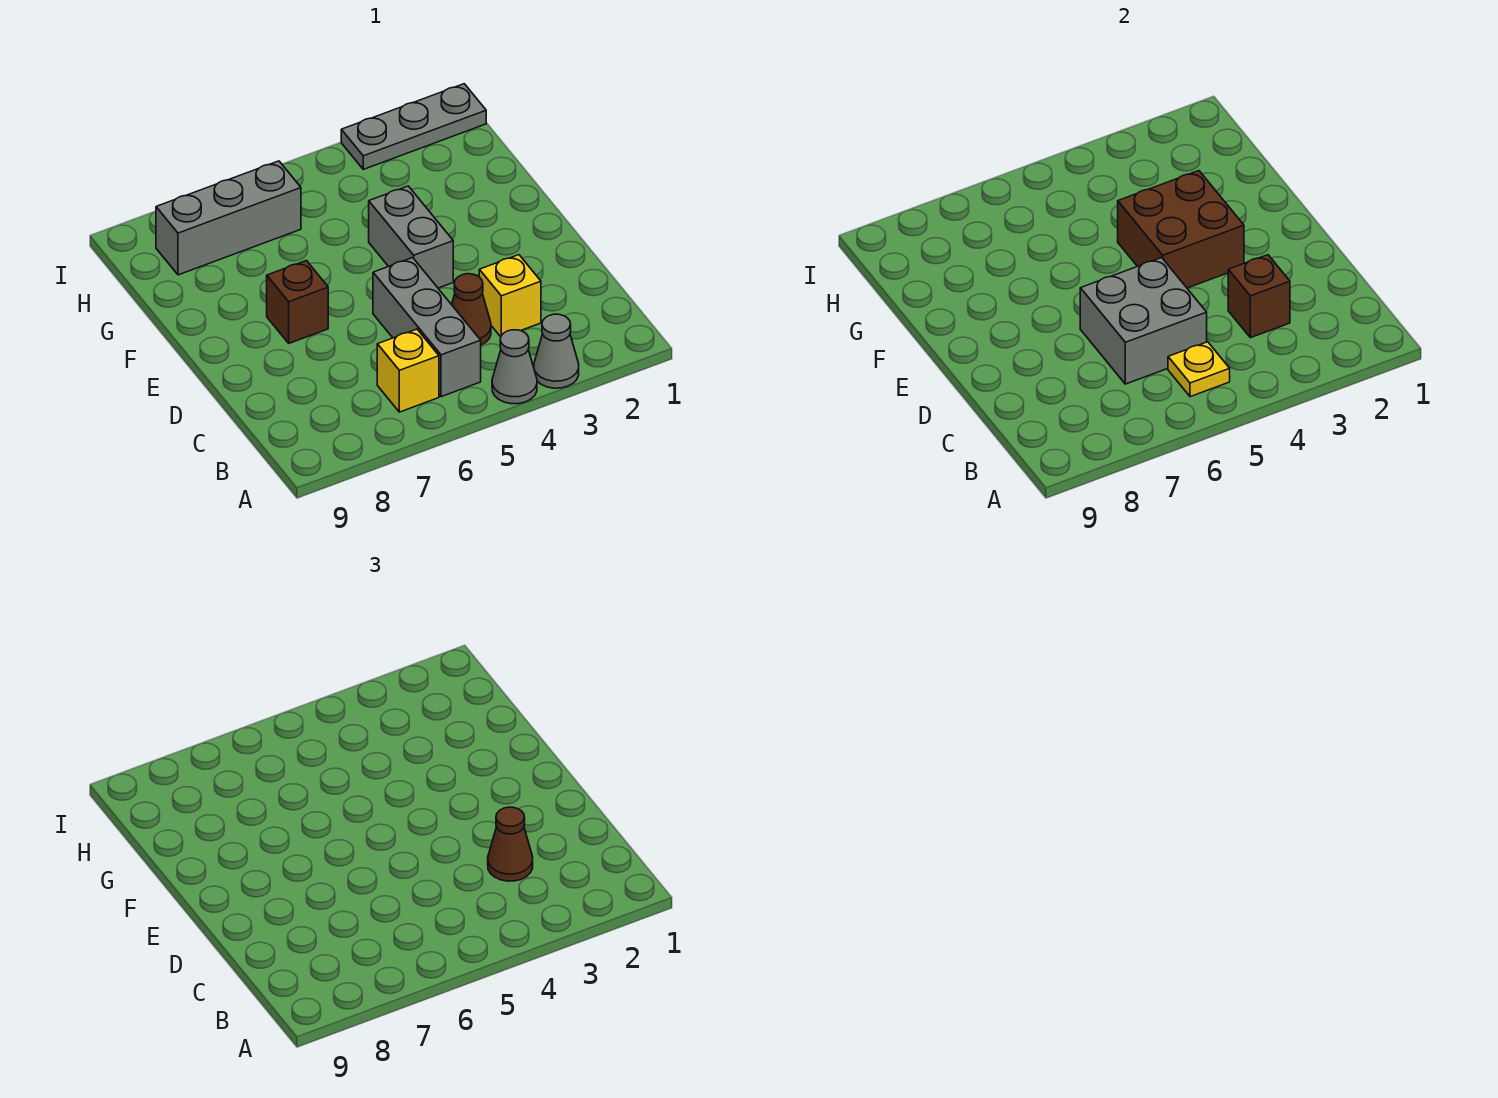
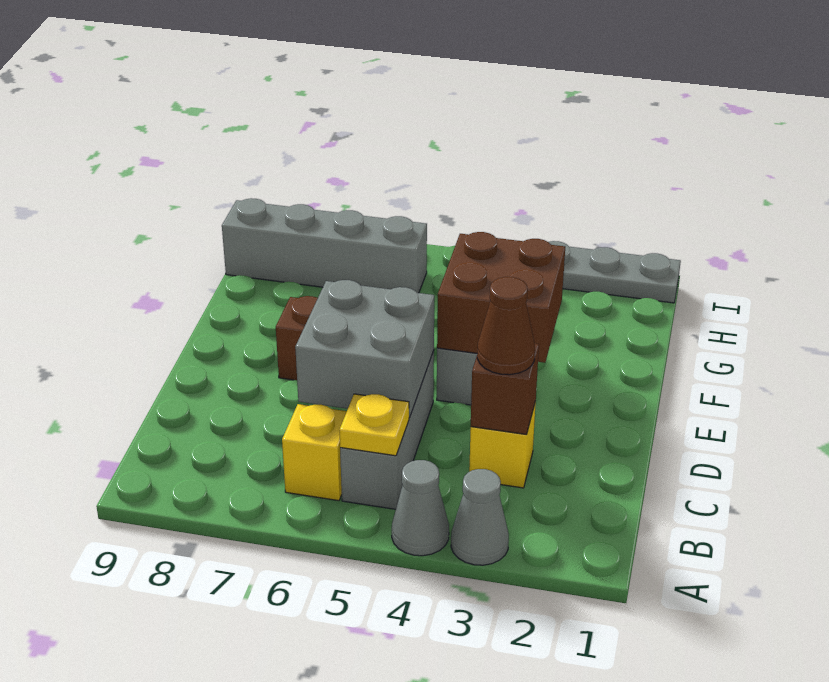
brown cone C4 level 1 -> none
grey brick H6:H8 level 1 -> grey brick H6:H9 level 1

